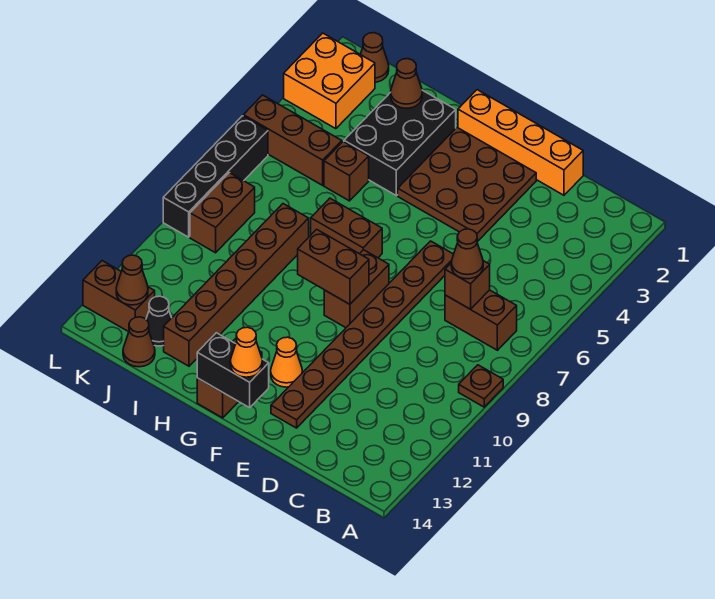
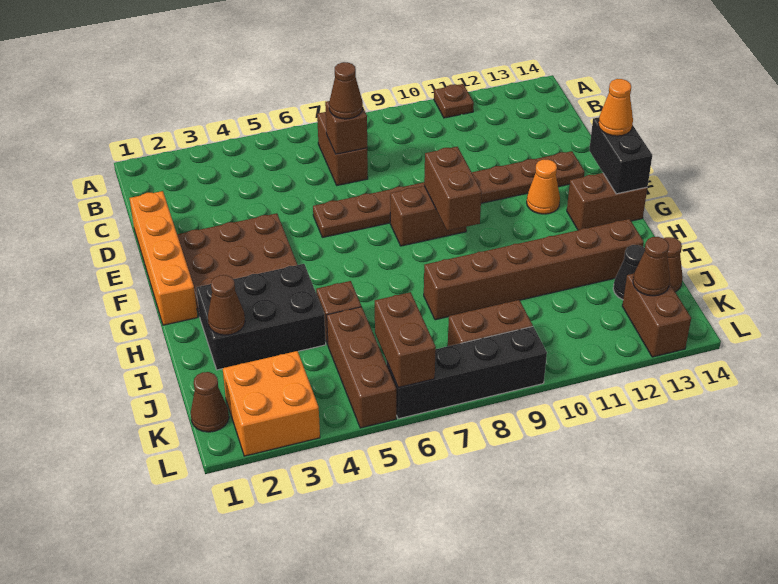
brown plate A9 level 1 -> brown plate A11 level 1
brown brick G7:H7 level 1 -> brown brick K6:L6 level 2

